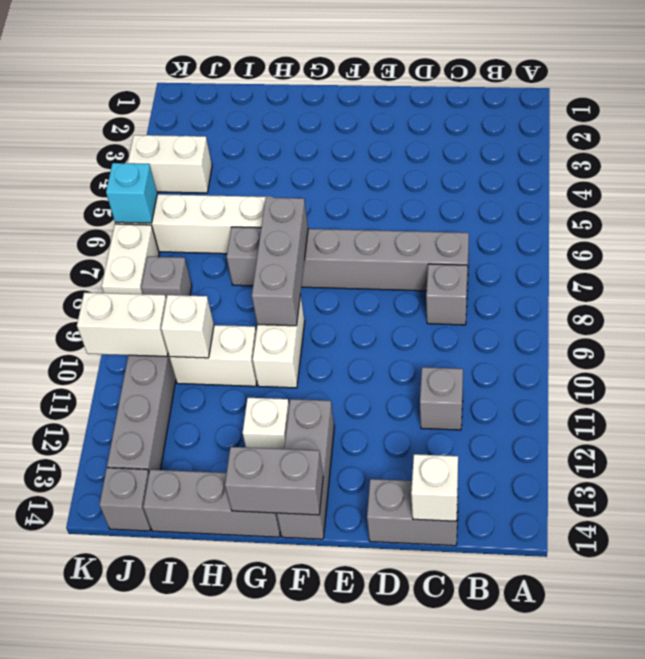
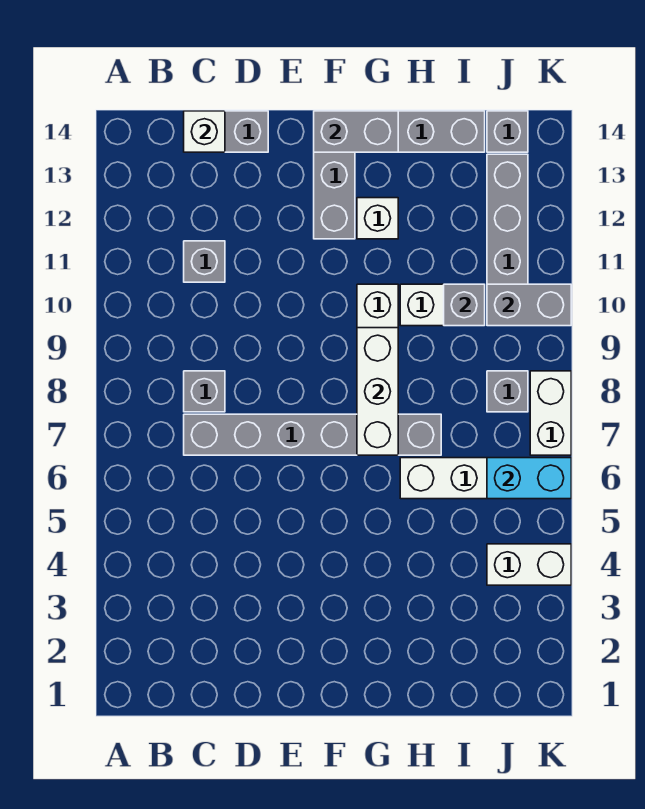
grey brick G7:G9 level 2 -> white brick G7:G9 level 2
white brick I10 level 2 -> grey brick I10 level 2
white brick J10:K10 level 2 -> grey brick J10:K10 level 2
cyan brick K6 level 2 -> cyan brick J6:K6 level 2

